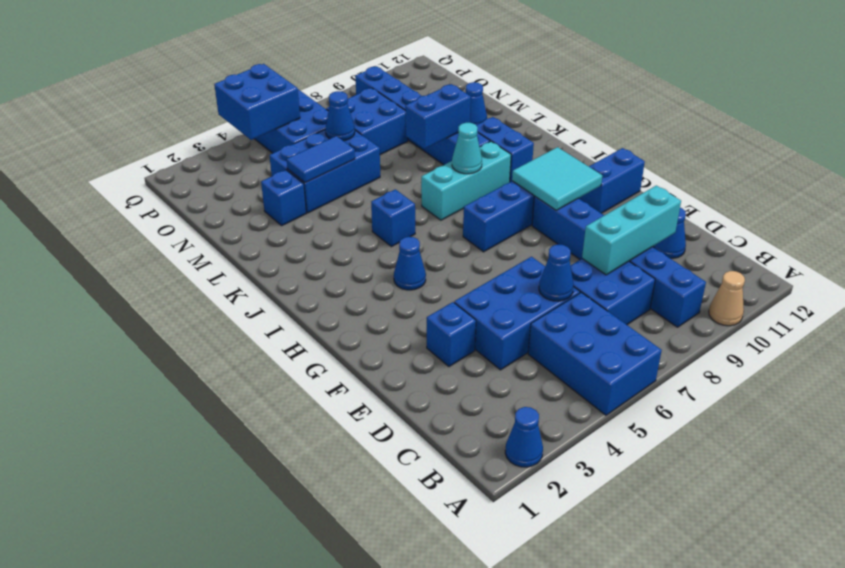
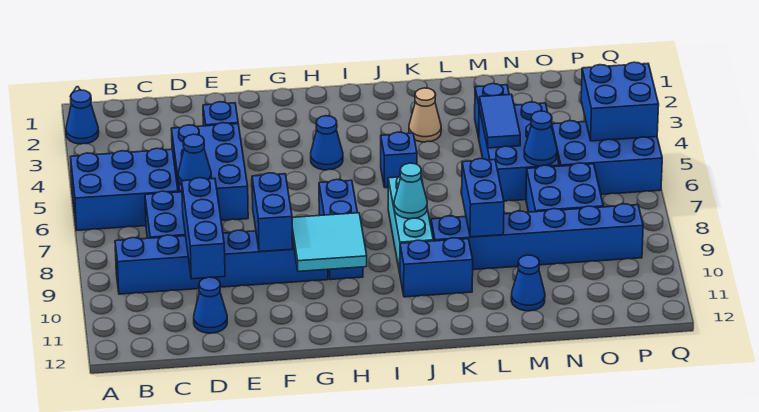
tan cone A10 level 1 -> tan cone K3 level 1
cyan brick D8:D10 level 2 -> blue brick D8:D10 level 2
blue brick G11:G12 level 1 -> blue brick F8:F9 level 2

